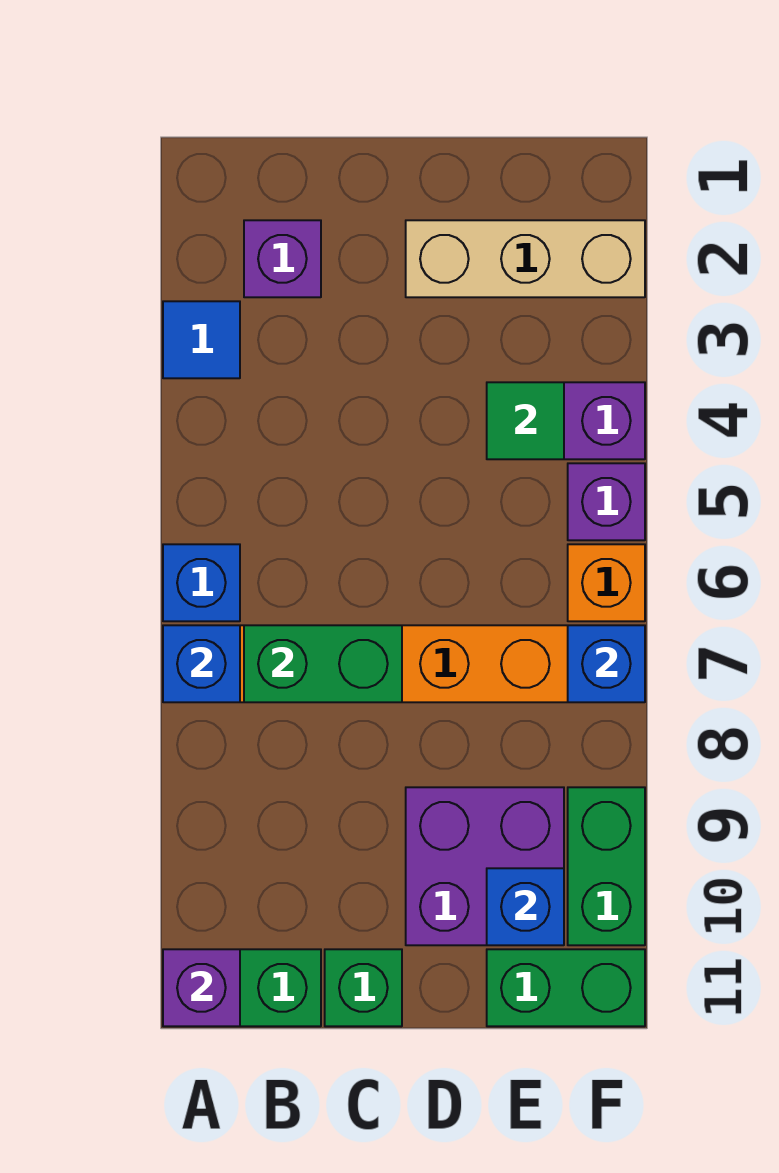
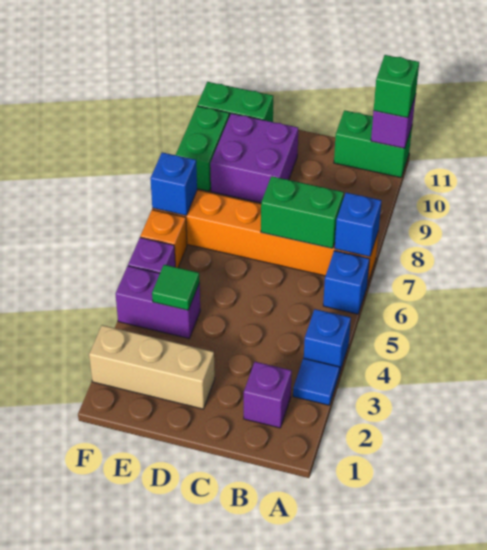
green brick C11 level 1 -> green brick A11 level 3
blue brick E10 level 2 -> blue brick A4 level 1

